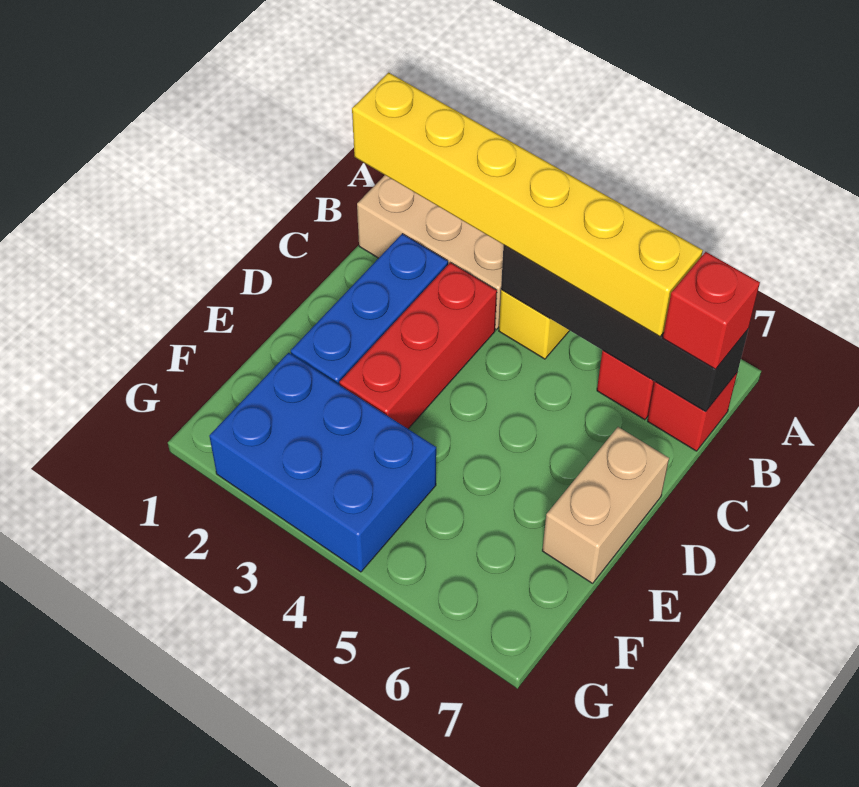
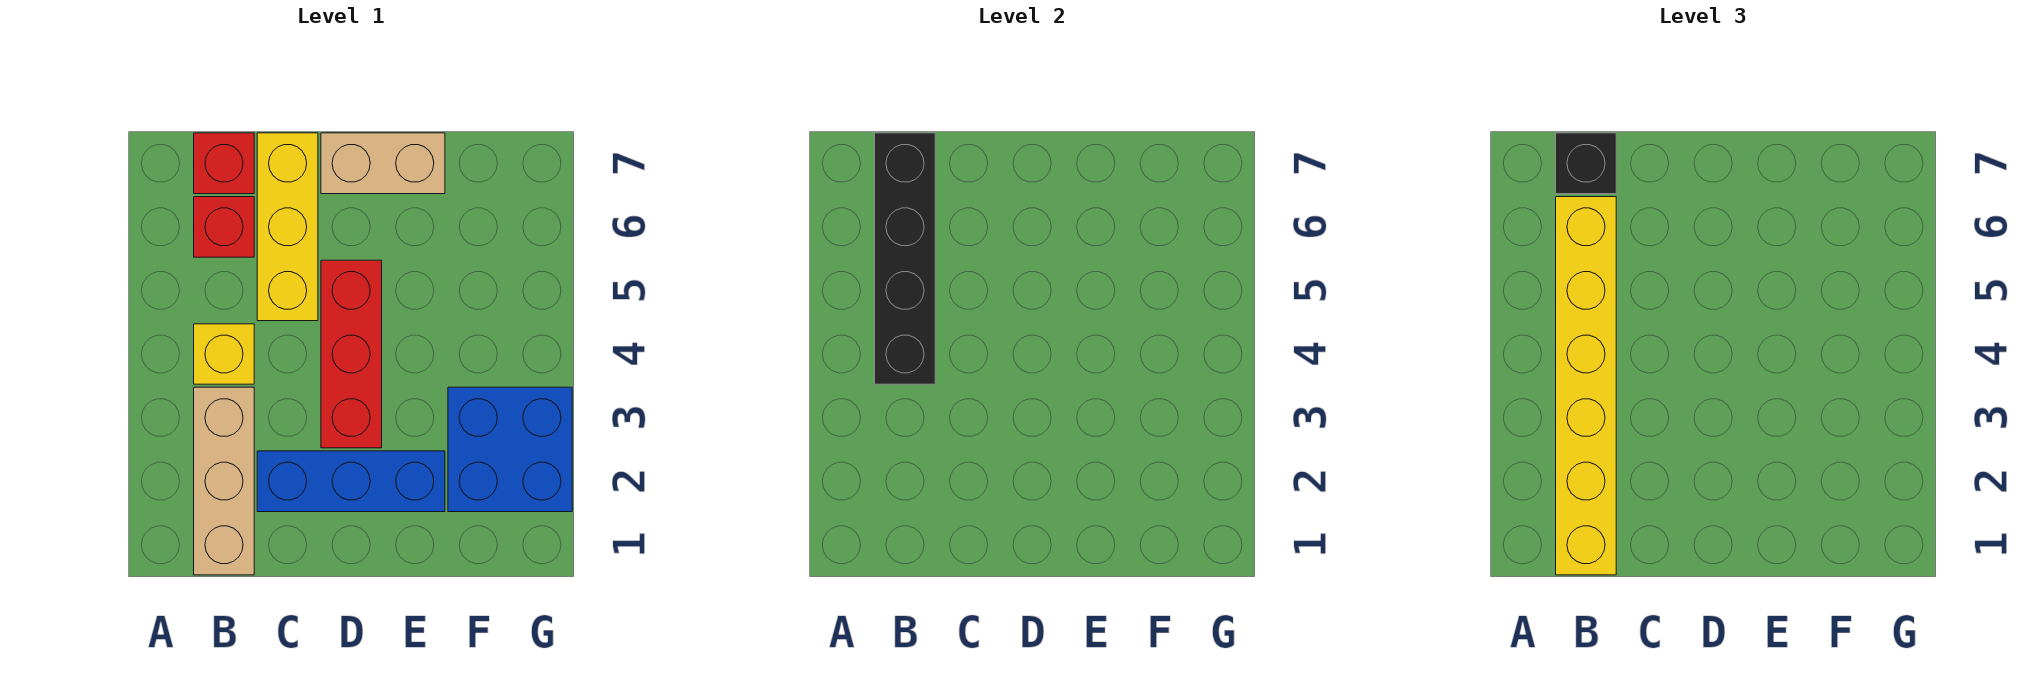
red brick B7 level 3 -> black brick B7 level 3
red brick C3:E3 level 1 -> red brick D3:D5 level 1
none -> yellow brick C5:C7 level 1
blue brick F2:G4 level 1 -> blue brick F2:G3 level 1

